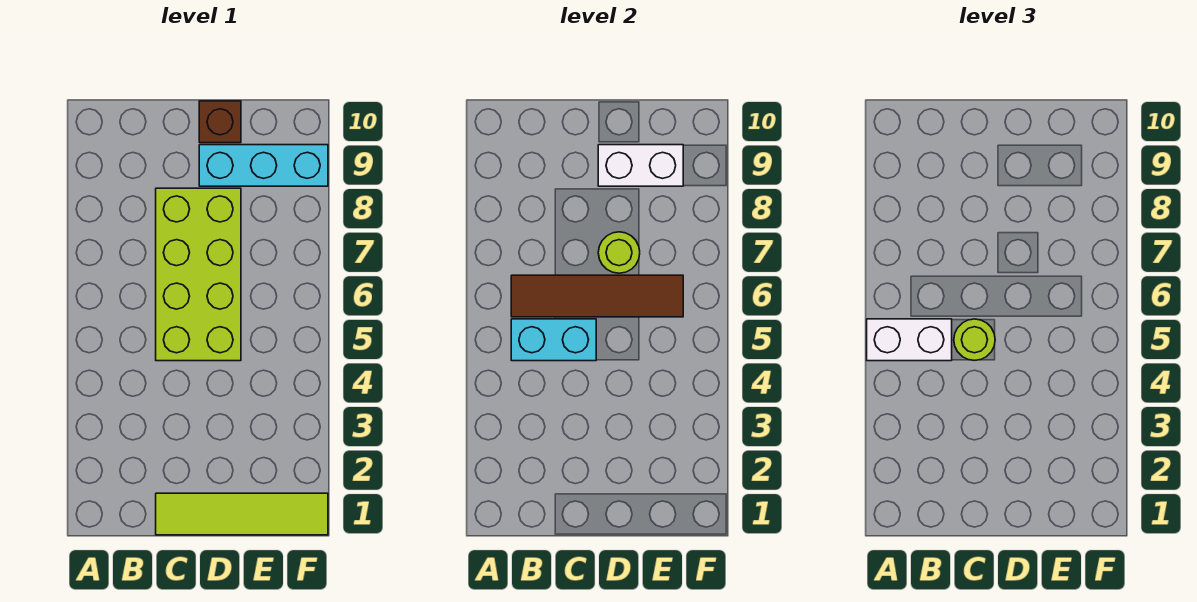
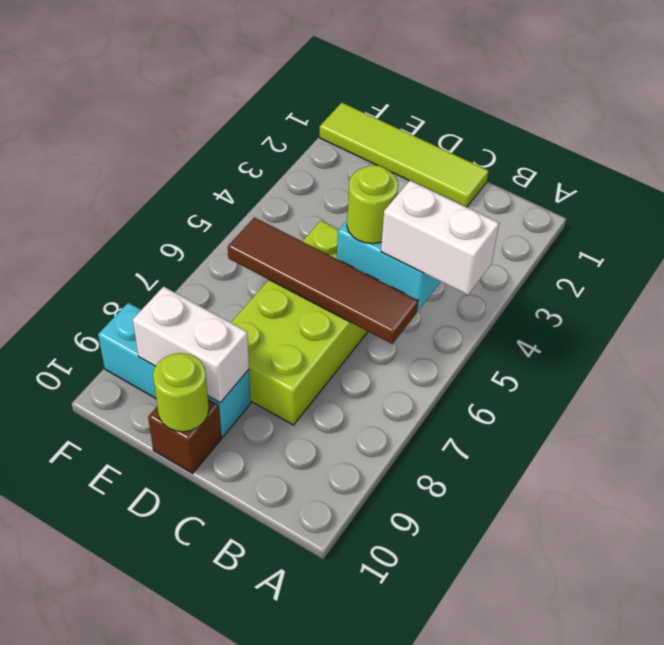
lime round brick D7 level 2 -> lime round brick D10 level 2

